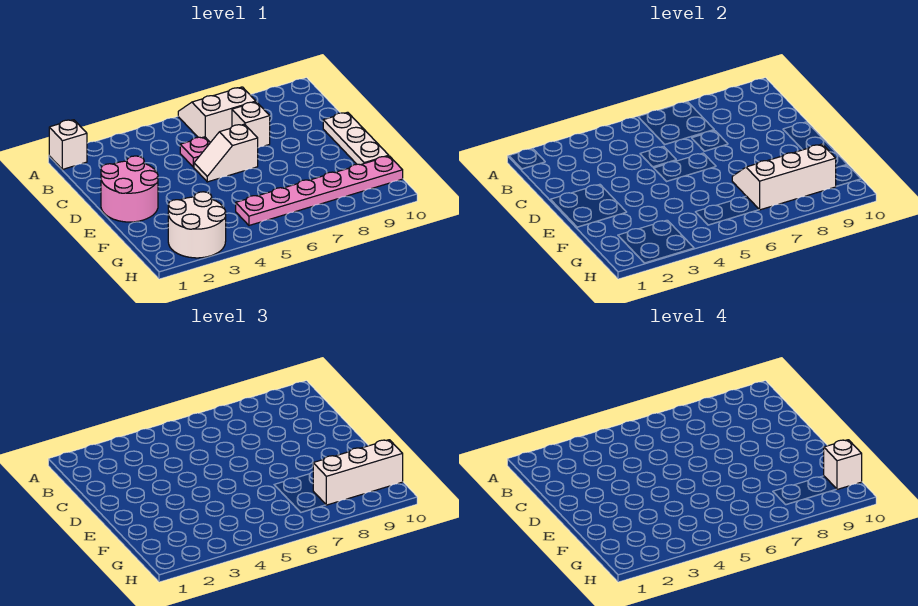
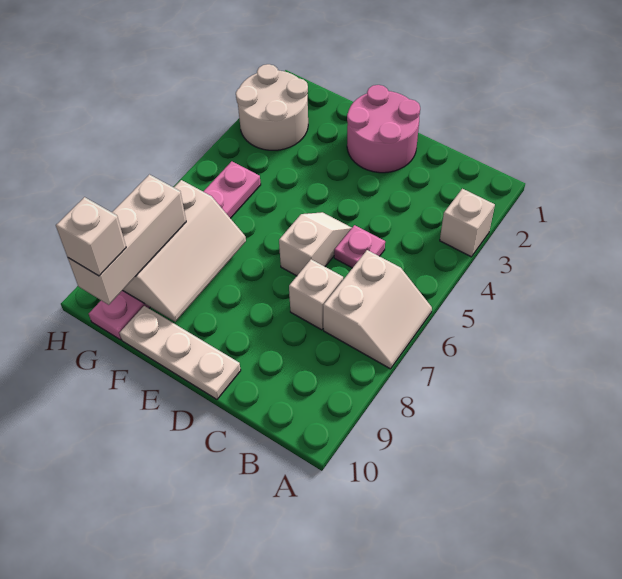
white brick A1 level 1 -> white brick A3 level 1

